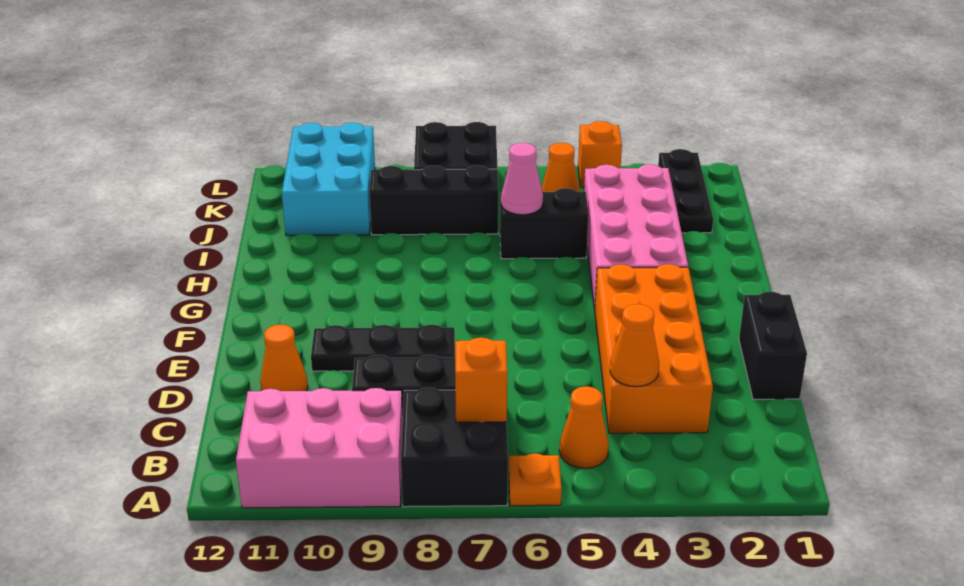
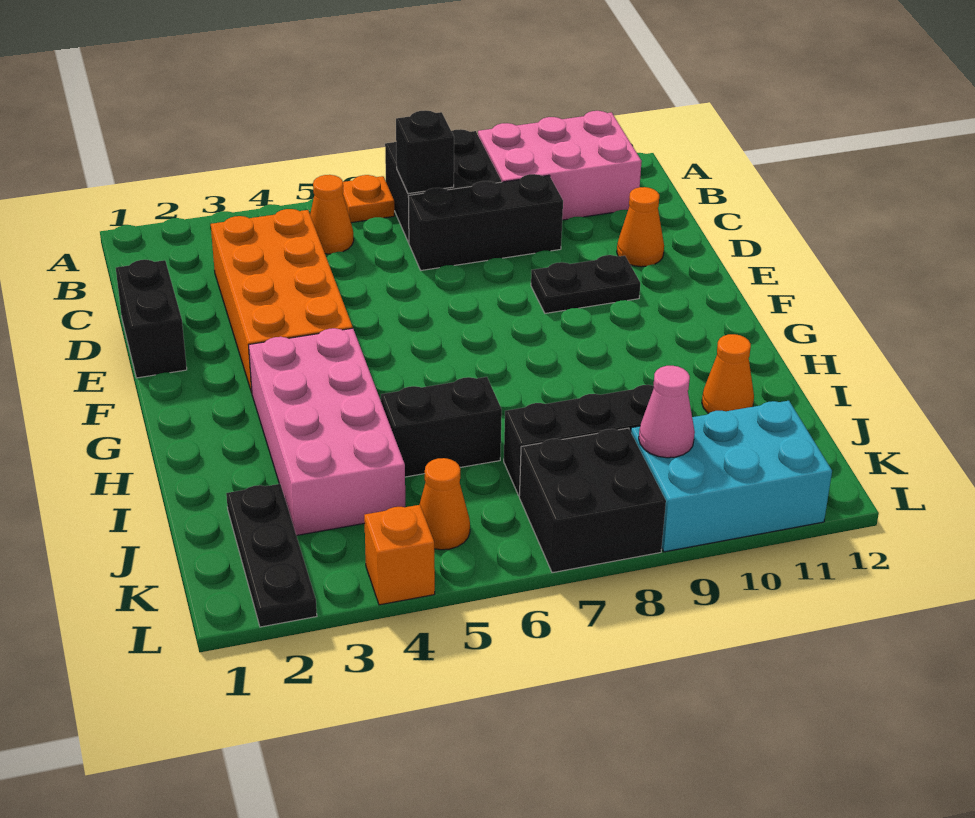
orange brick B7 level 2 -> black brick B7 level 2
orange cone C4 level 2 -> orange cone I11 level 1
black plate E8:E10 level 1 -> black plate E9:E10 level 1
pink cone I6 level 2 -> pink cone K9 level 2
cyan brick J10:L11 level 1 -> cyan brick K9:L11 level 1

